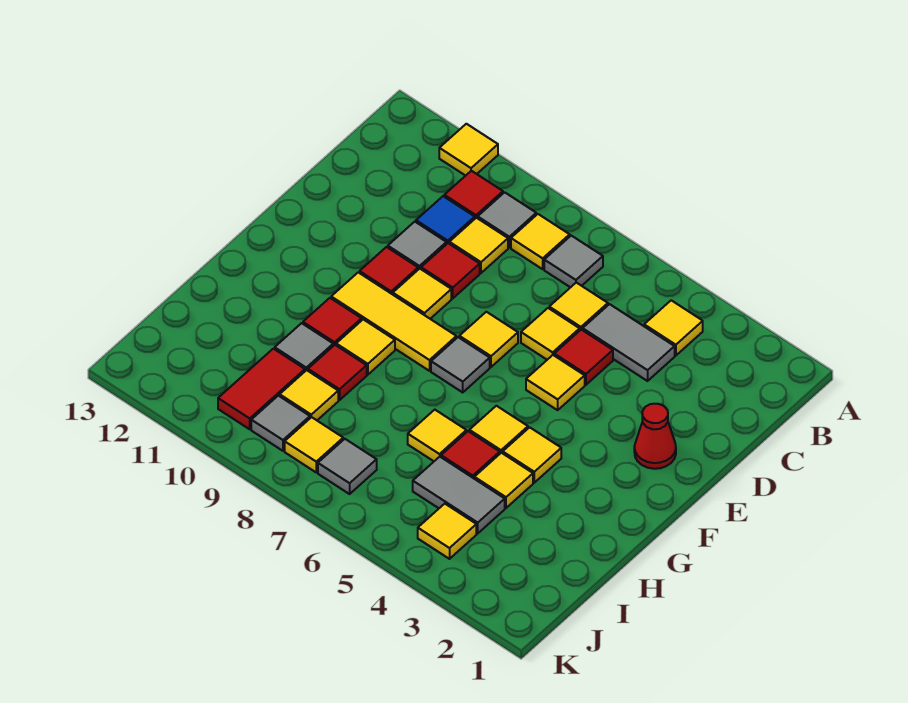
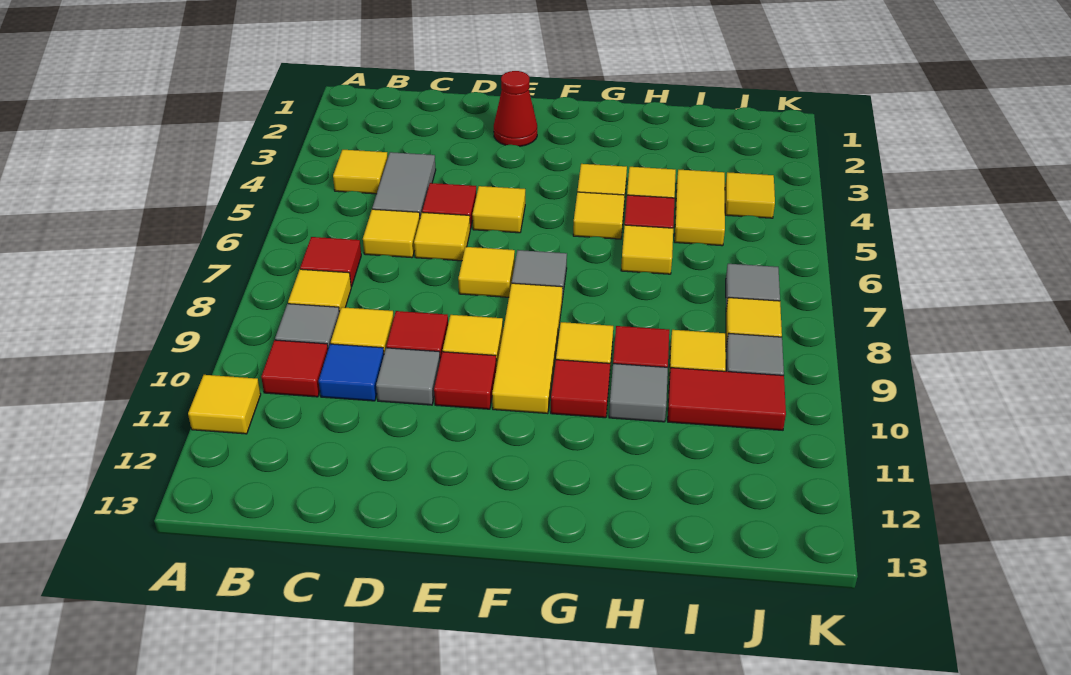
grey tile B7 level 1 -> red tile B7 level 1
grey tile I4:I5 level 1 -> yellow tile I4:I5 level 1

